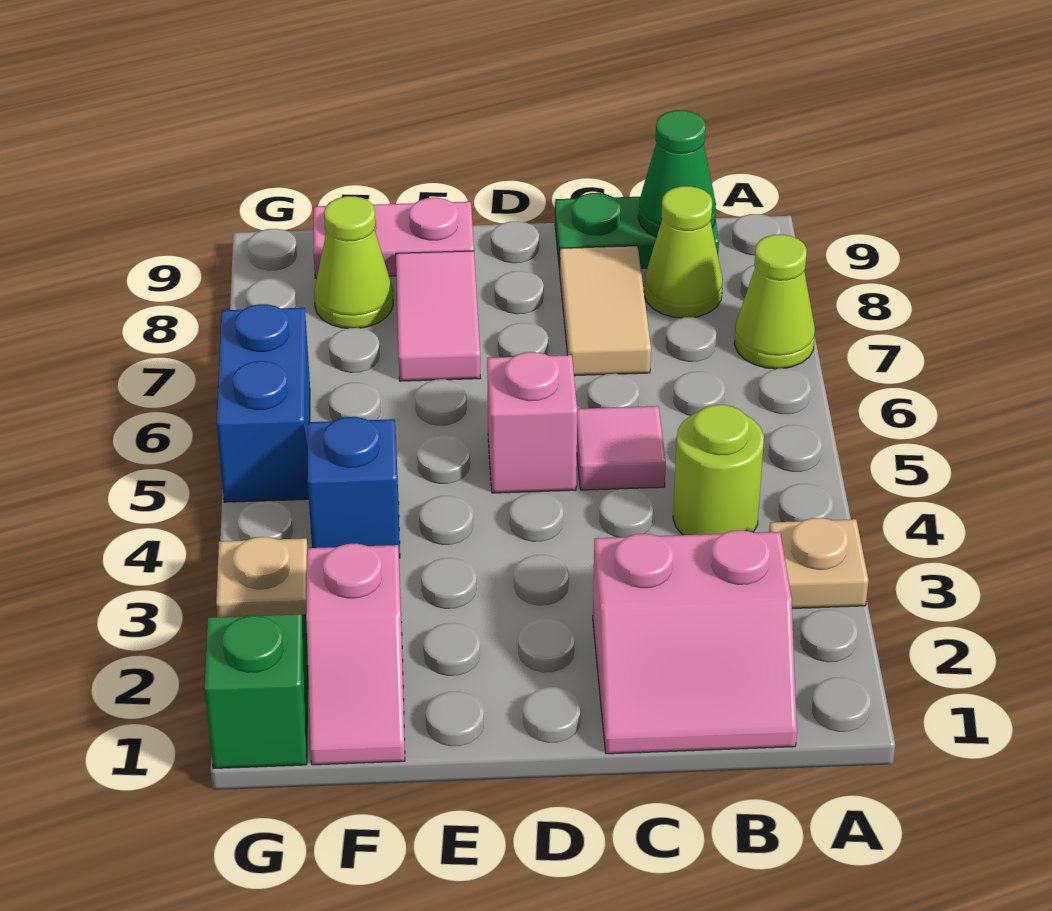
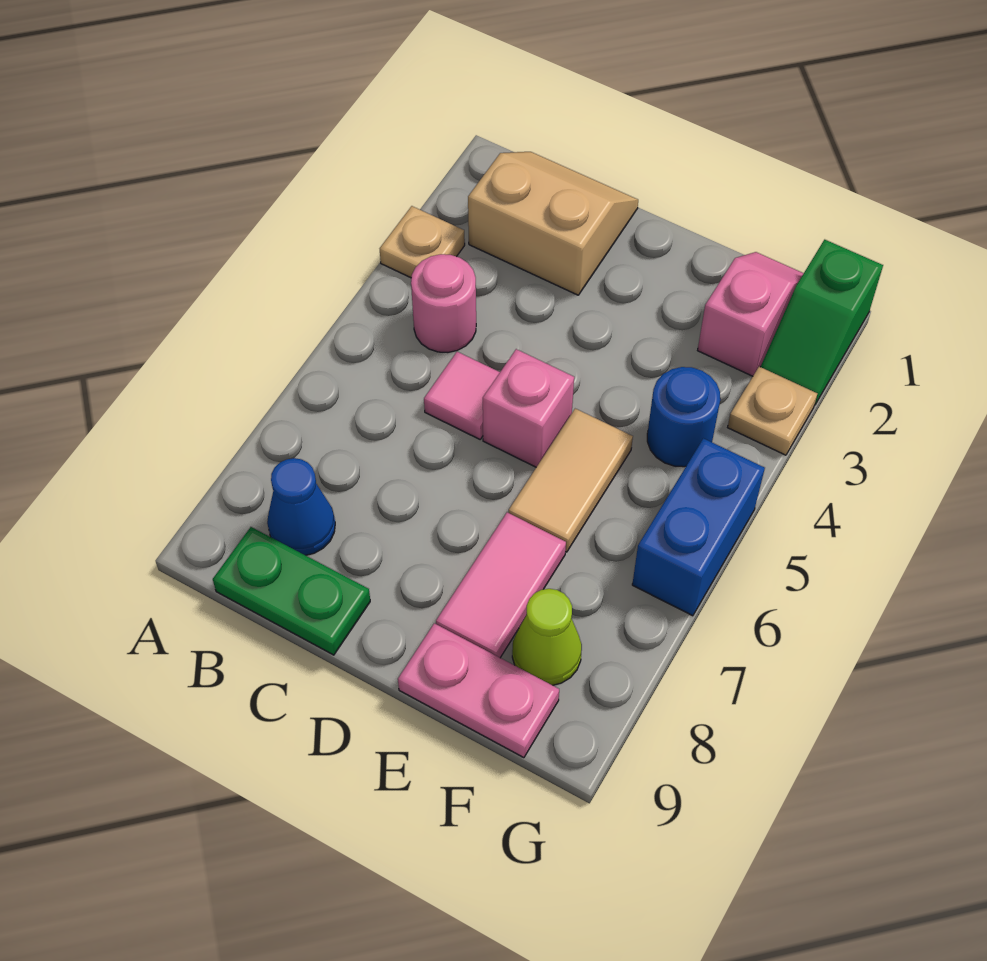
lime cone A7 level 1 -> none
pink slope B1:C2 level 1 top 2 -> tan slope B1:C2 level 1 top 2
lime round brick B4 level 1 -> pink round brick B4 level 1
lime cone B8 level 1 -> blue cone B8 level 1
green cone B9 level 2 -> none
tan tile C7:C8 level 1 -> tan tile E5:E6 level 1
blue brick F4 level 1 -> blue round brick F4 level 1

